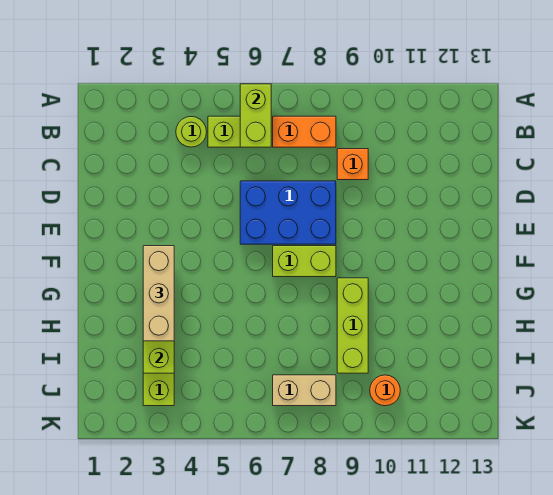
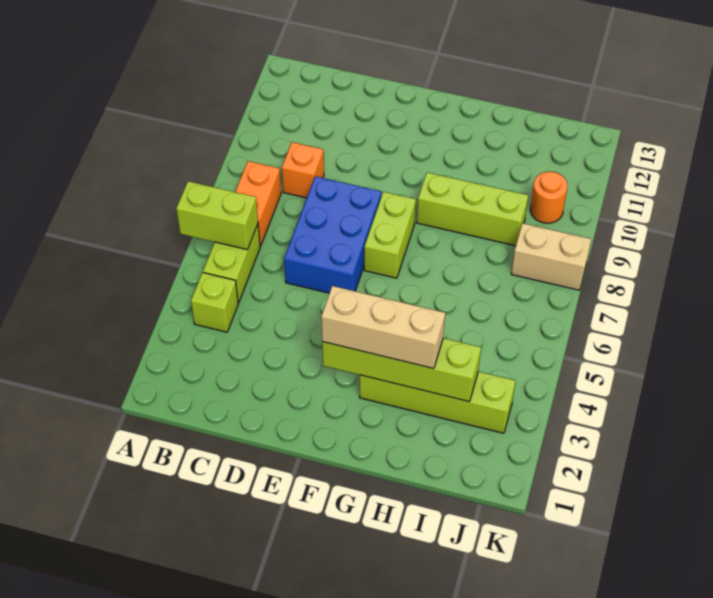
lime round brick B4 level 1 -> lime brick B4 level 1
tan brick J7:J8 level 1 -> tan brick J8:K8 level 1

